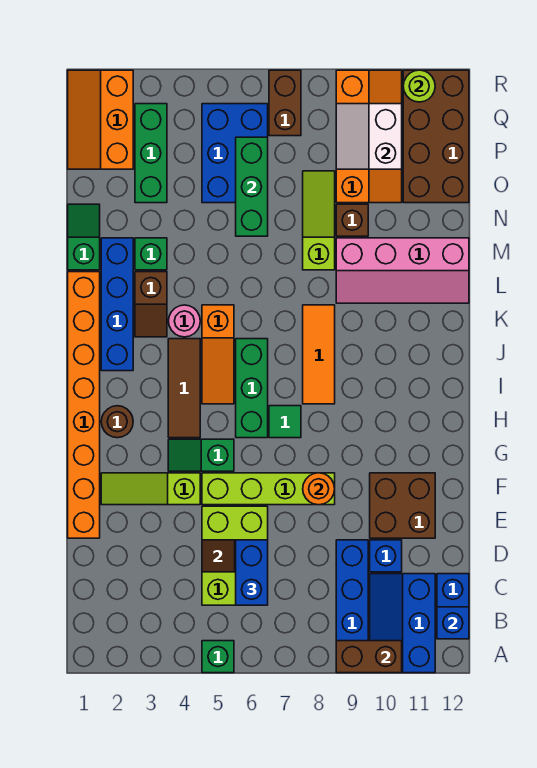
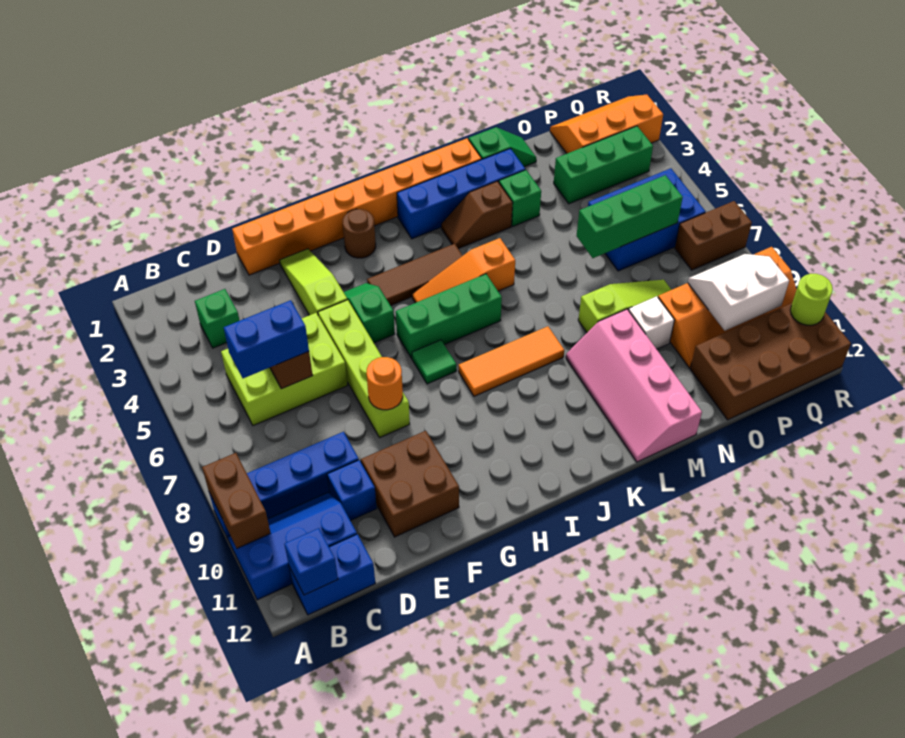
green brick A5 level 1 -> green brick C3 level 1
pink round brick K4 level 1 -> none
brown brick N9 level 1 -> white brick N9 level 1

